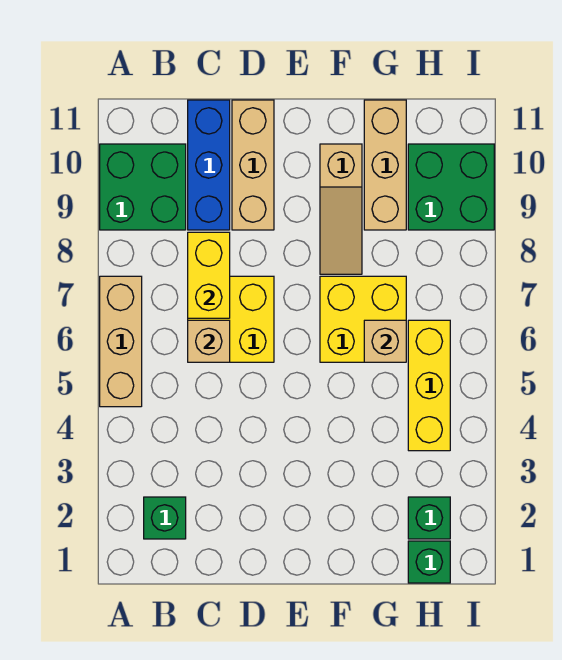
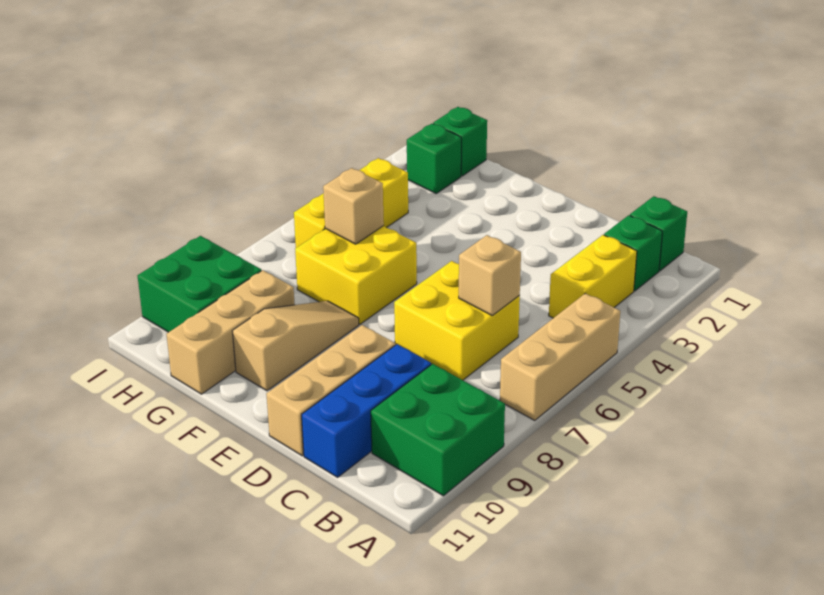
none -> green brick B1 level 1
yellow brick C7:C8 level 2 -> yellow brick B3:B4 level 1

